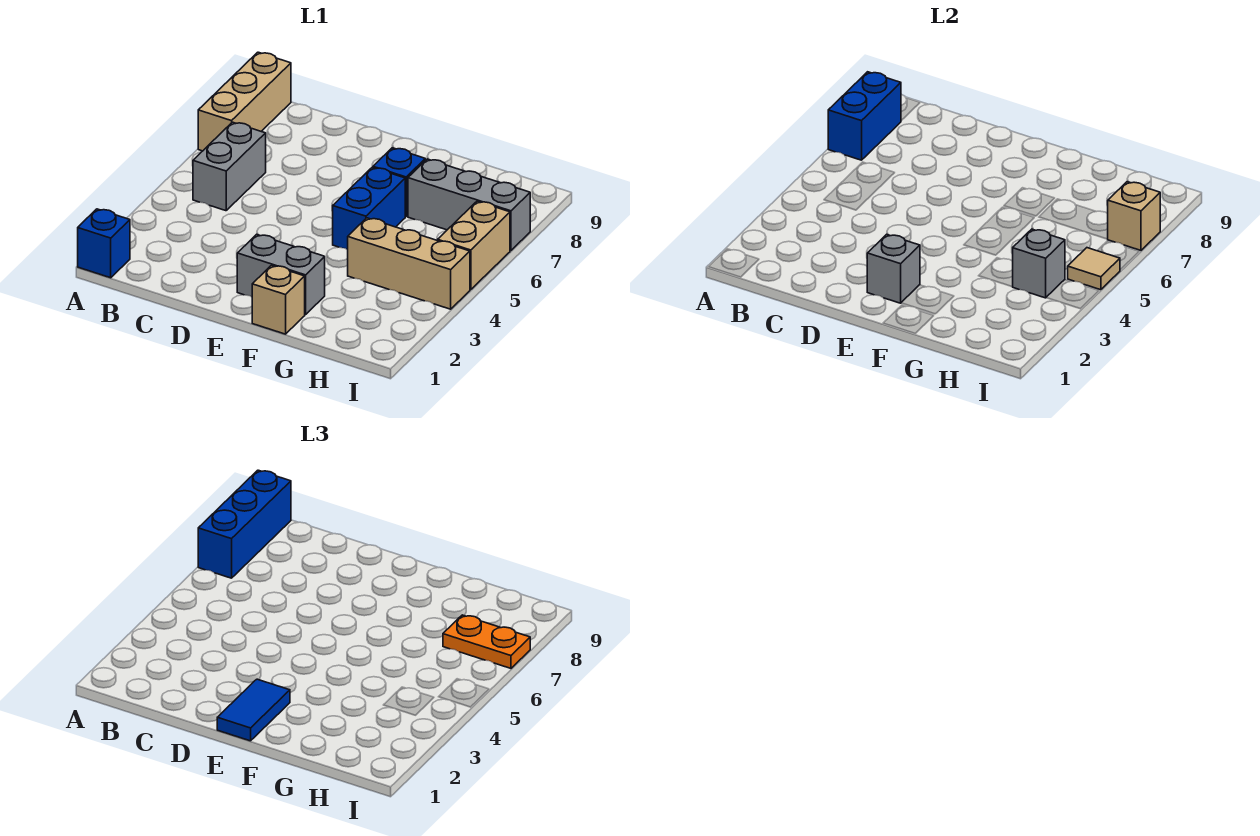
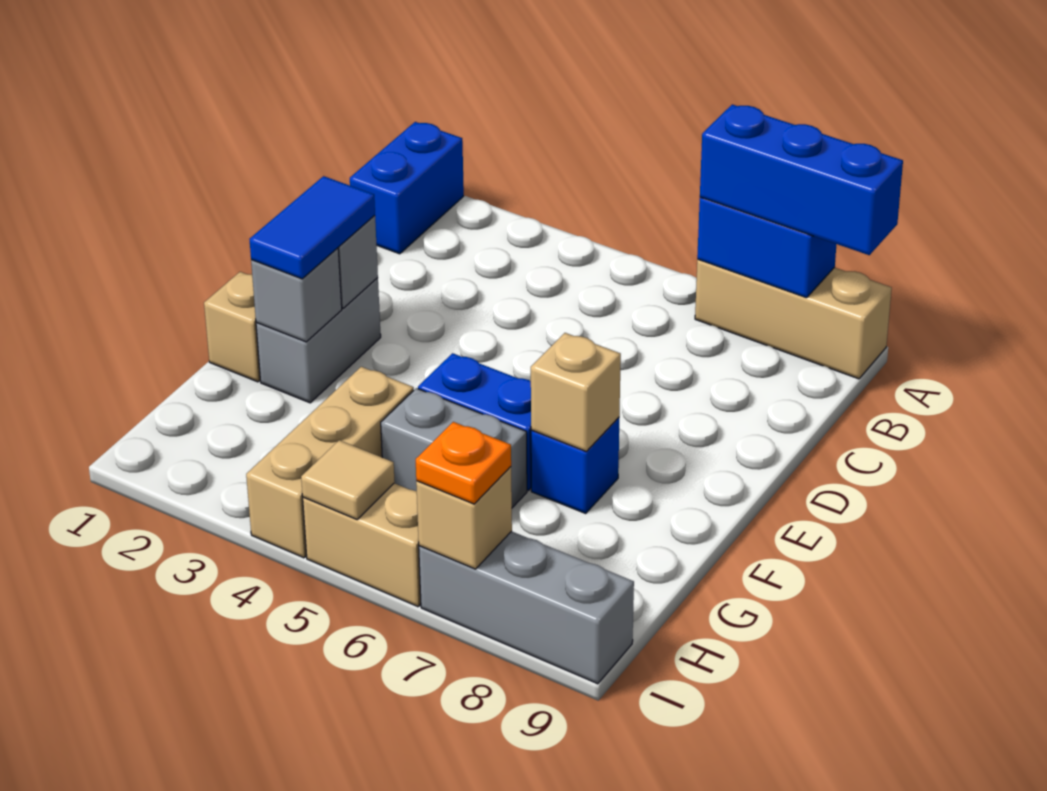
blue brick A1 level 1 -> blue brick A1:B1 level 1
grey brick B5:B6 level 1 -> grey brick G5:G6 level 1
blue tile E1:E2 level 3 -> blue tile E2:F2 level 3
none -> tan brick F7 level 2
grey brick G7:I7 level 1 -> grey brick I7:I9 level 1
grey brick H4 level 2 -> grey brick F2 level 2
orange plate H7:I7 level 3 -> orange plate I7 level 3

